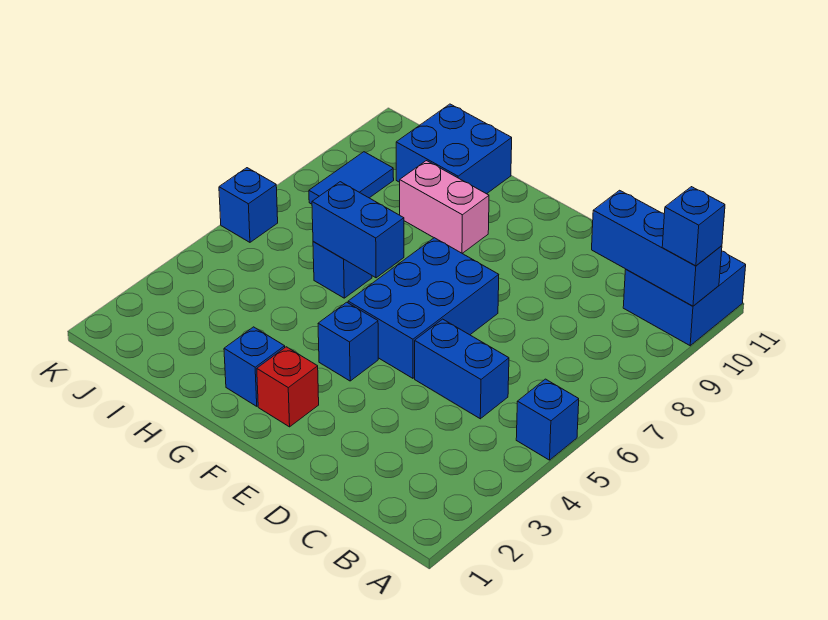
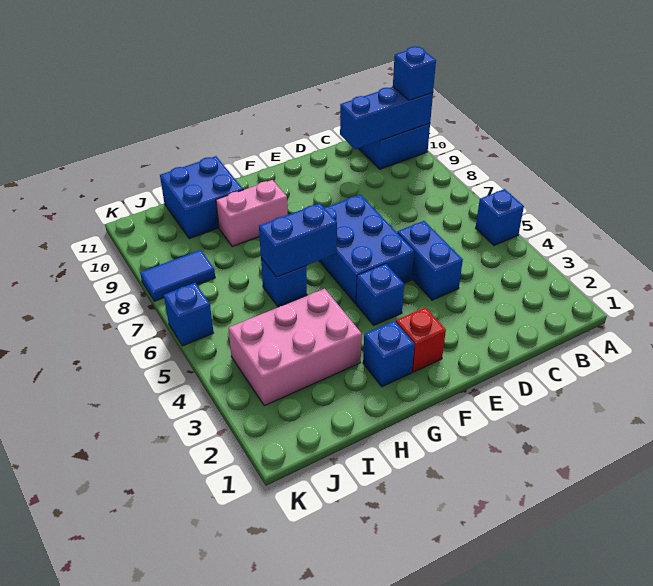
blue brick C5:D5 level 1 -> blue brick D4:D5 level 1
none -> pink brick H3:J4 level 1
blue tile J8:J9 level 1 -> blue tile J8:K8 level 1

